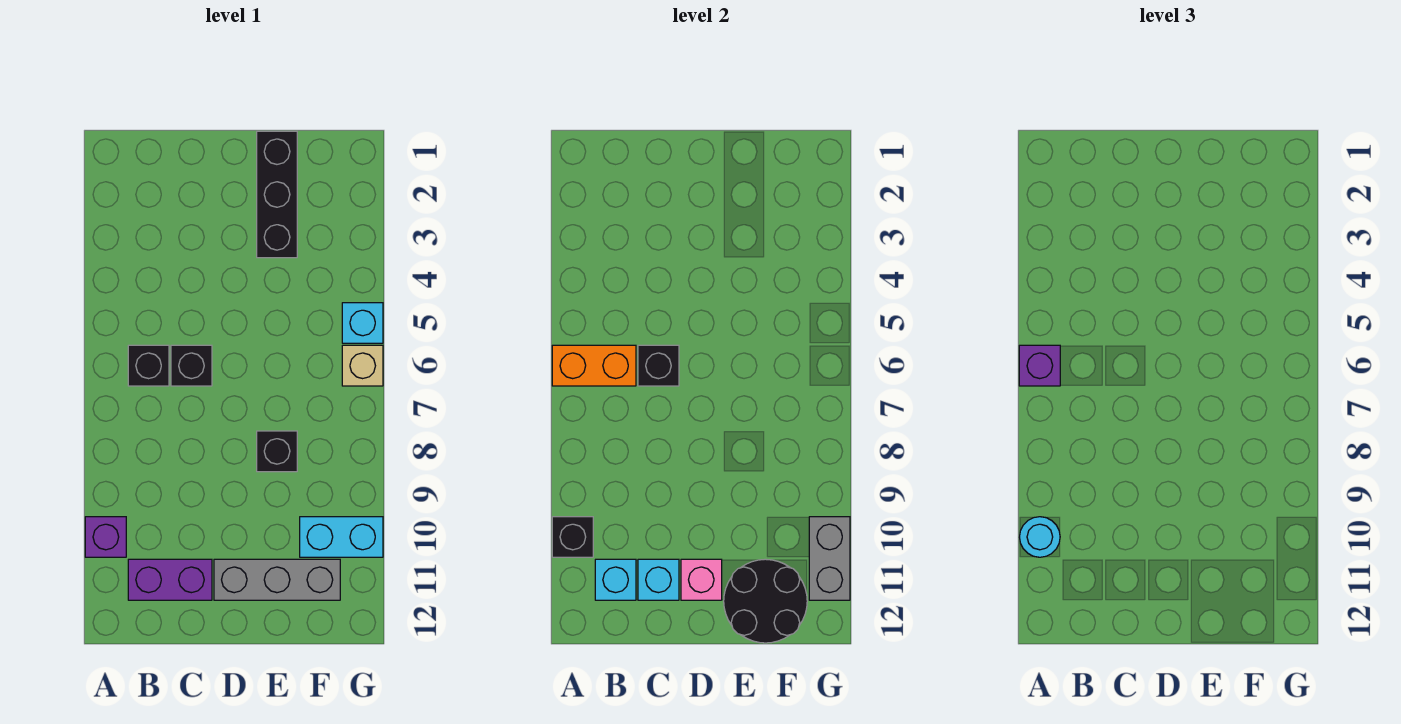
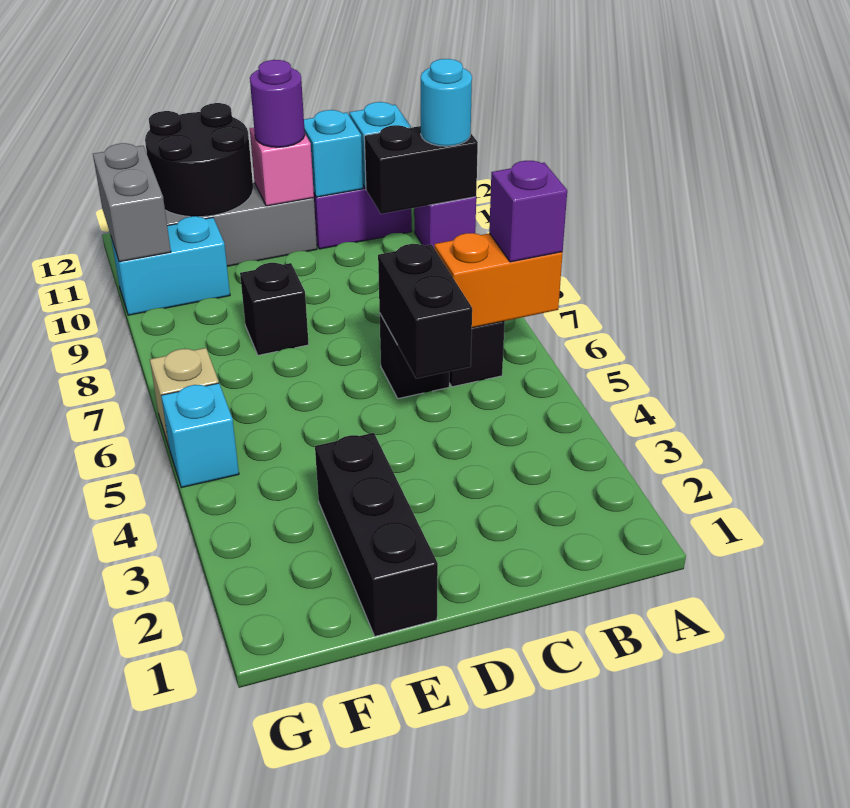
black brick A10 level 2 -> black brick A10:B10 level 2
black brick C6 level 2 -> black brick C5:C6 level 2
none -> purple round brick D11 level 3

